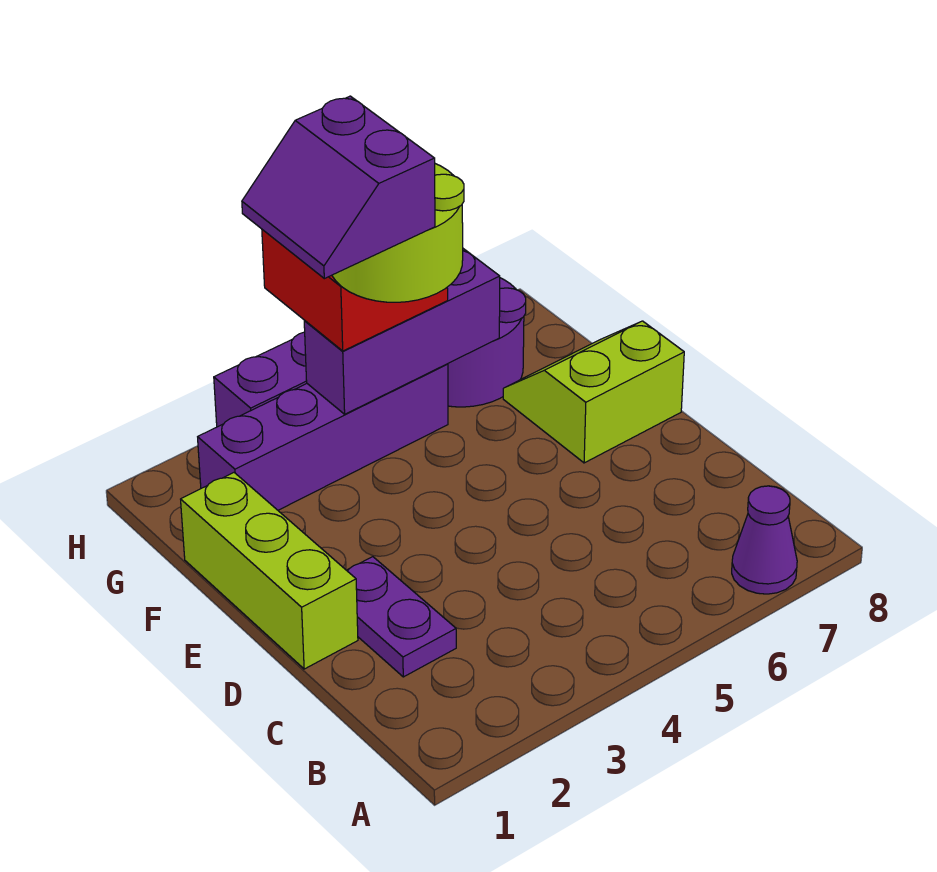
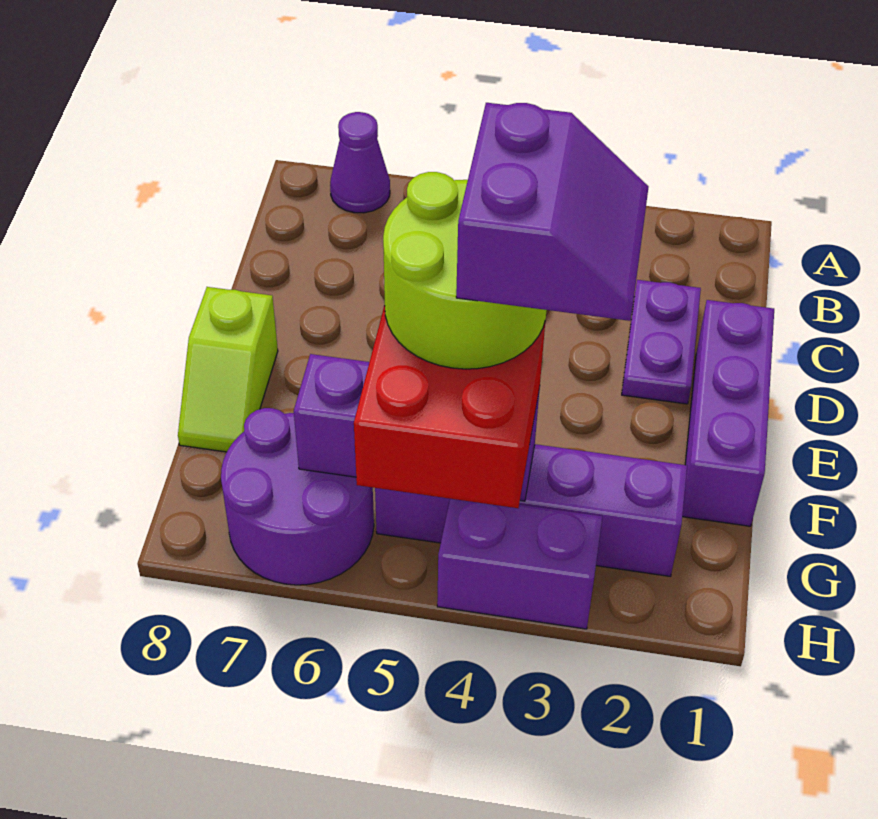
lime brick D1:F1 level 1 -> purple brick D1:F1 level 1
lime slope E7:F8 level 1 top E -> lime slope E8:F8 level 1 top E

